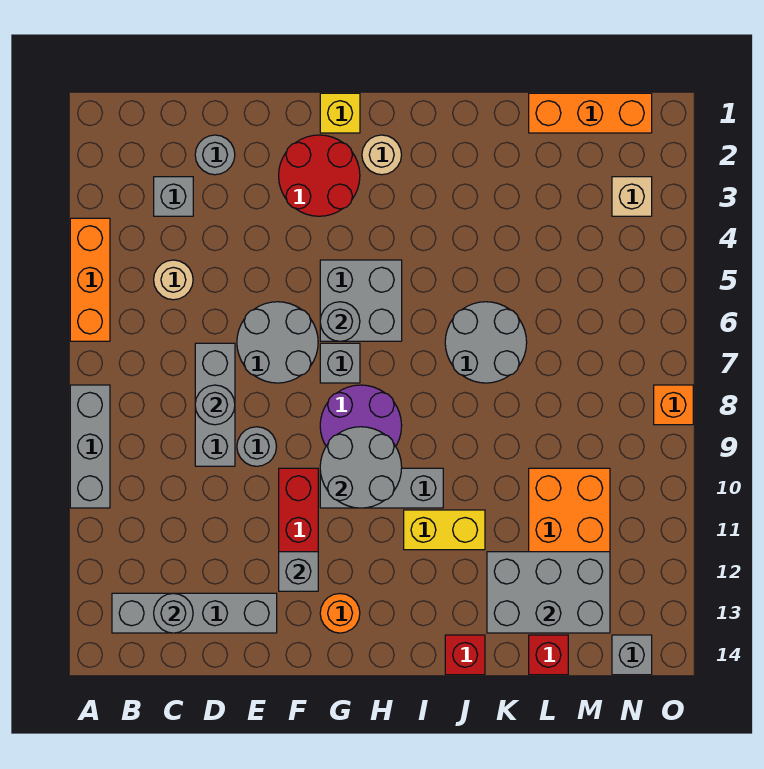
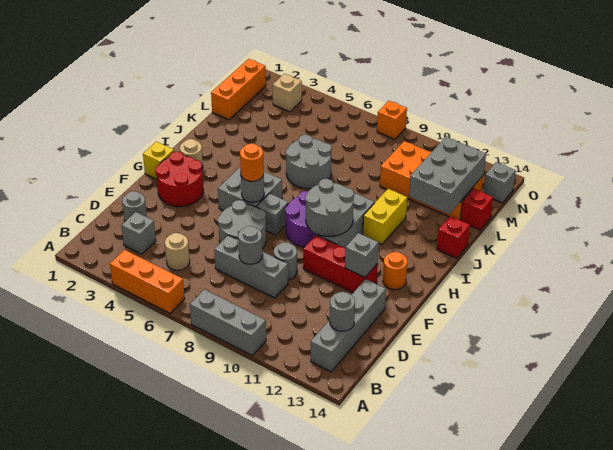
none -> orange round brick G6 level 3

